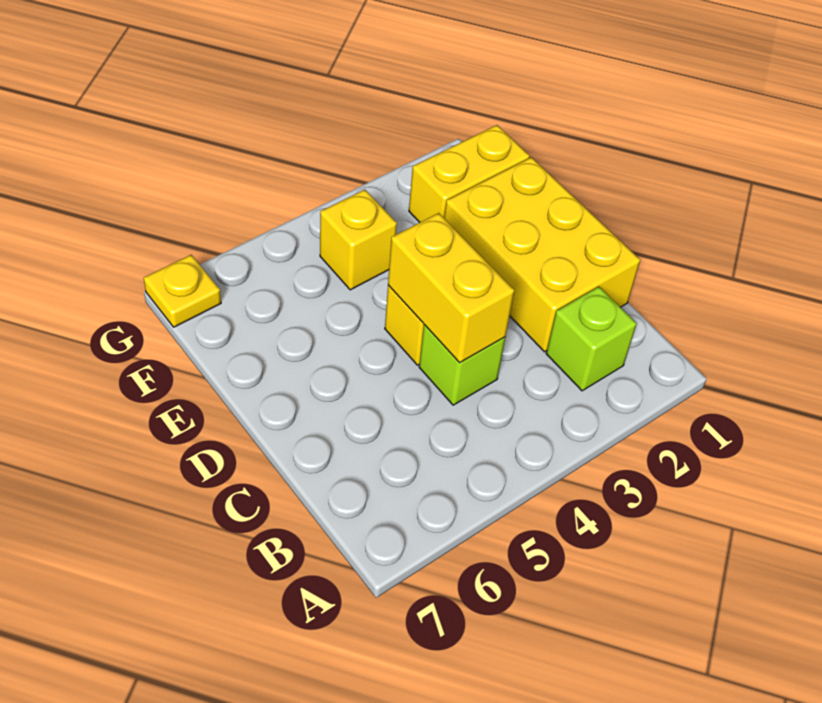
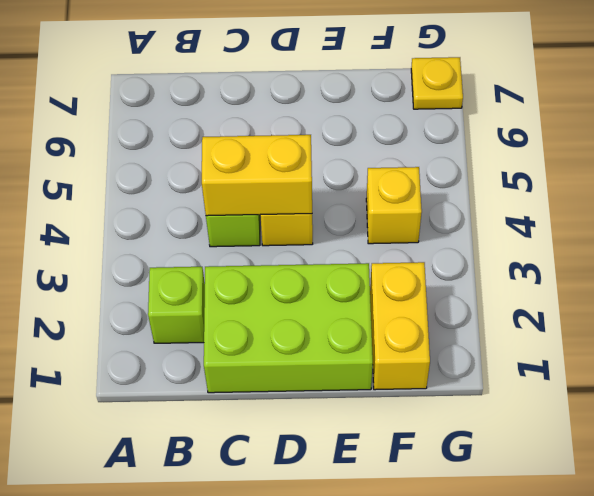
yellow brick C1:E2 level 1 -> lime brick C1:E2 level 1

